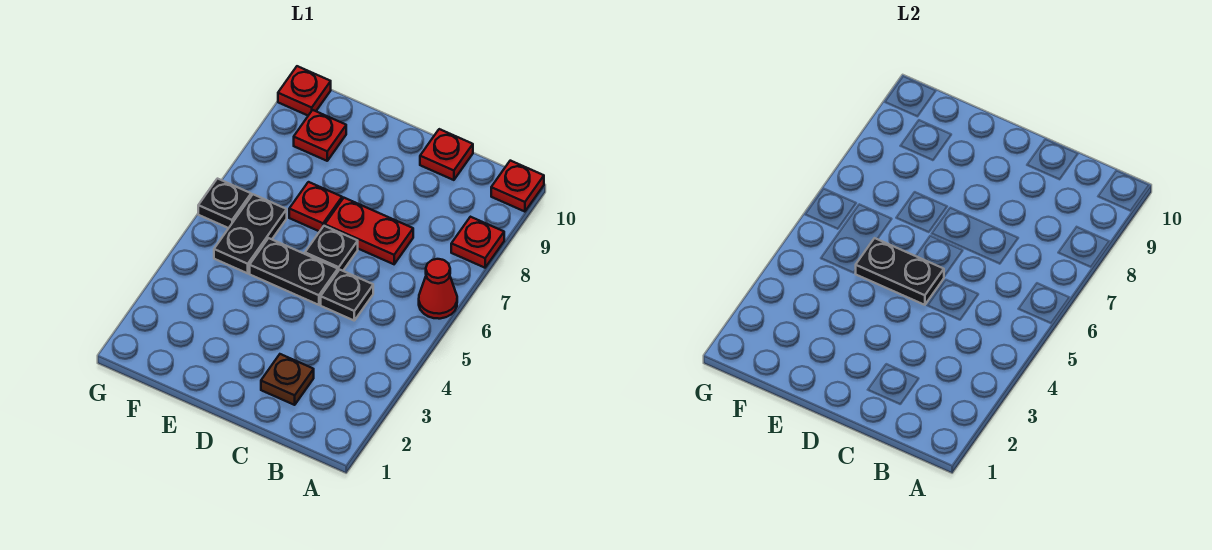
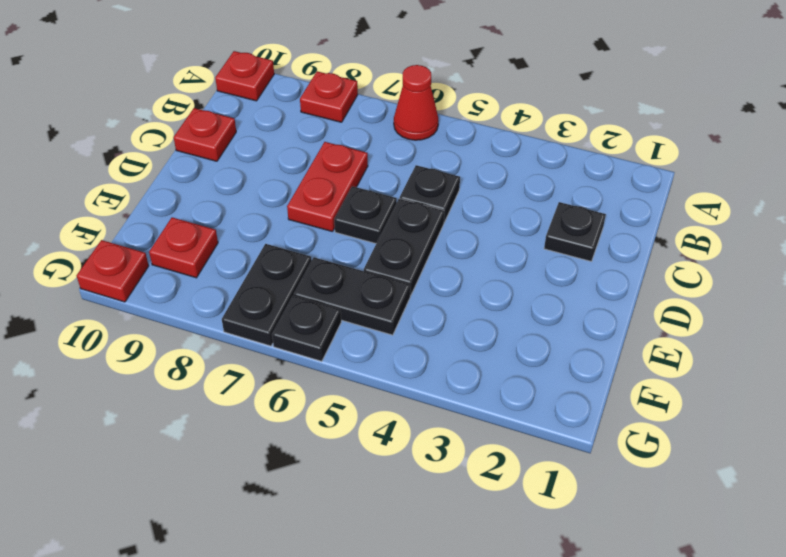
brown plate C2 level 1 -> black plate C2 level 1
black plate D5:E5 level 2 -> black plate F7:G7 level 1
red plate E7 level 1 -> none

